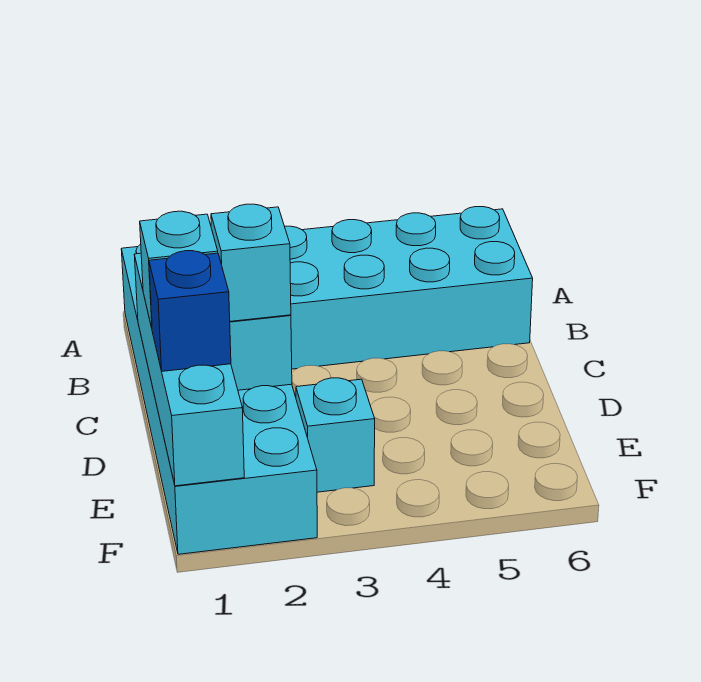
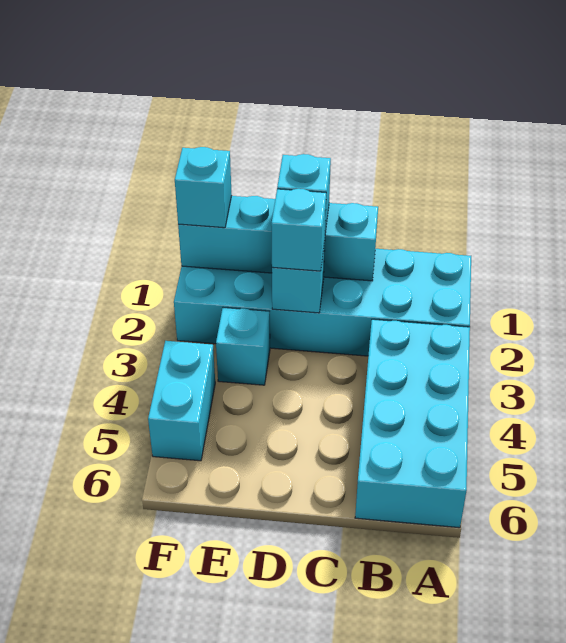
blue brick E1 level 3 -> none
none -> cyan brick F1 level 3
none -> cyan brick F4:F5 level 1

